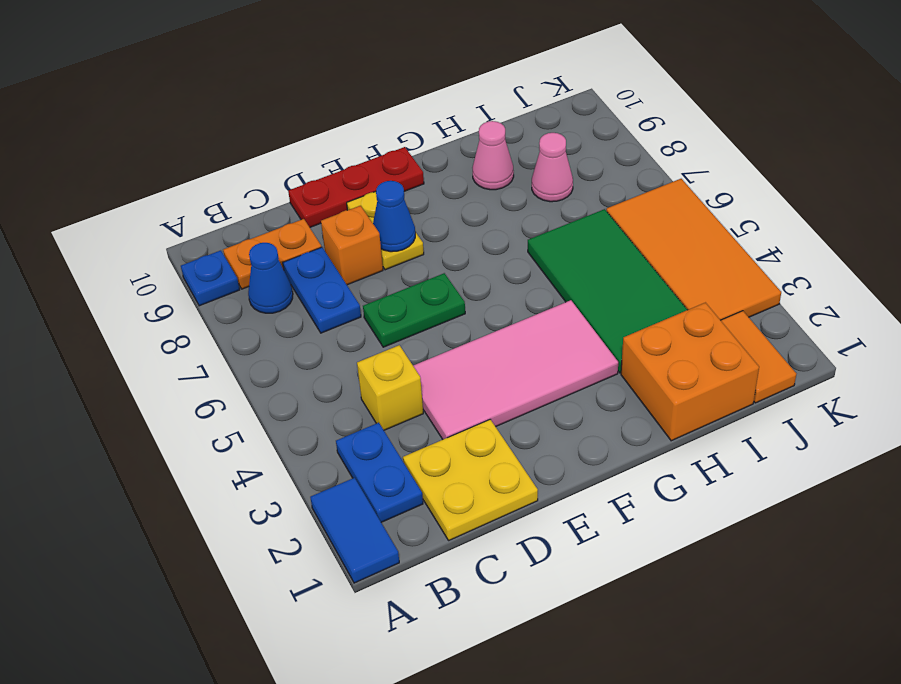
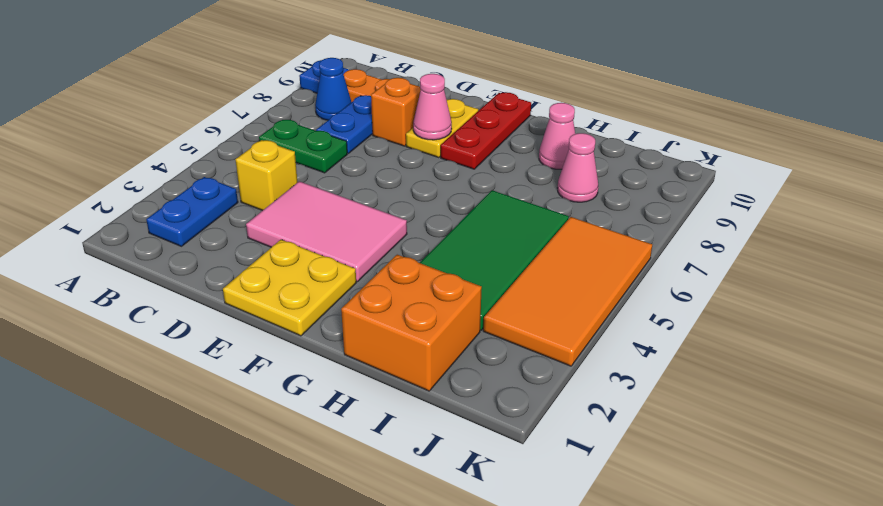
blue tile A1:A2 level 1 -> none
yellow plate C1:D2 level 1 -> yellow plate E1:F2 level 1
pink tile D3:G4 level 1 -> pink tile D3:F4 level 1
green plate D6:E6 level 1 -> green plate B6:C6 level 1
red plate D10:F10 level 1 -> red plate F8:F10 level 1
blue cone E8 level 2 -> pink cone E8 level 2
orange tile J1:J2 level 1 -> none

